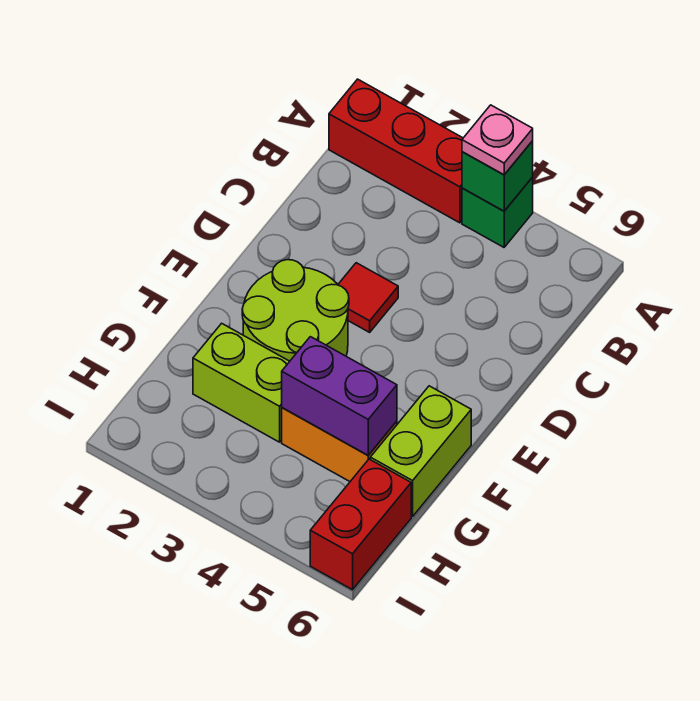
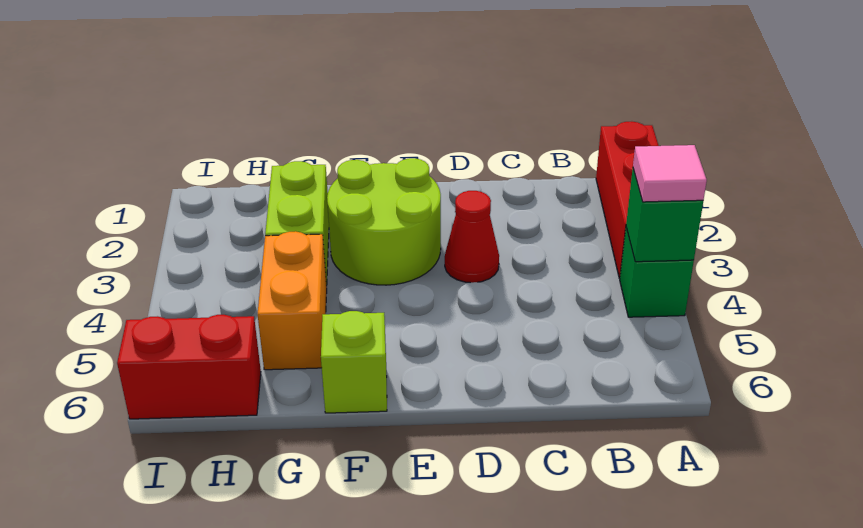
pink plate A4 level 3 -> pink tile A4 level 3
red tile D3 level 1 -> red cone D3 level 1
lime brick F6:G6 level 1 -> lime brick F6 level 1
purple brick G4:G5 level 2 -> none

